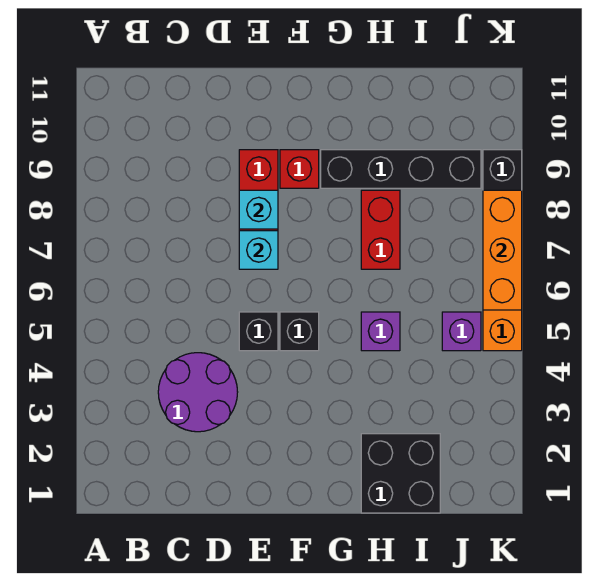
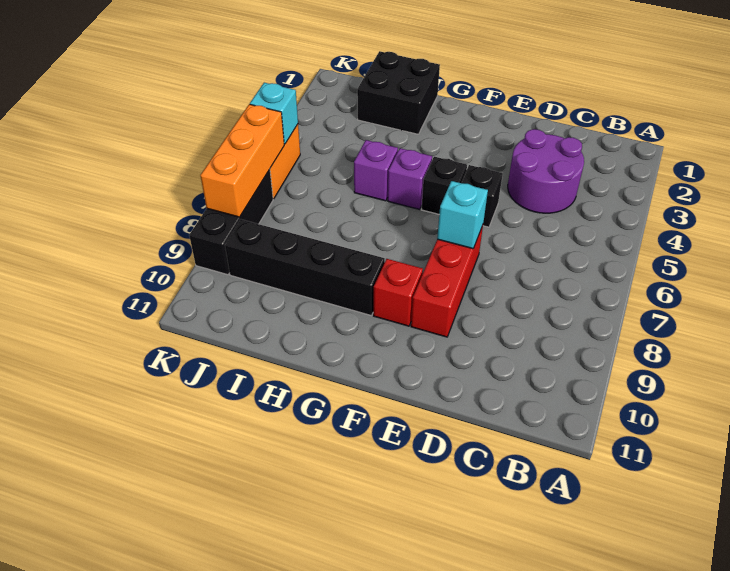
cyan brick E8 level 2 -> cyan brick K5 level 2
red brick H7:H8 level 1 -> none
purple brick J5 level 1 -> purple brick G5 level 1

